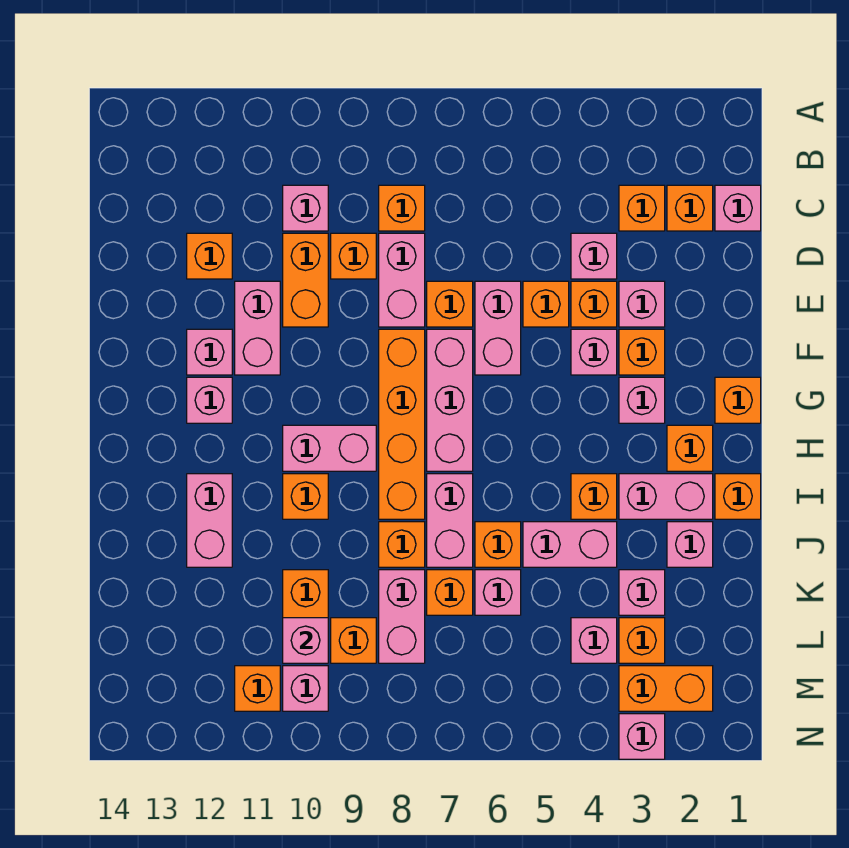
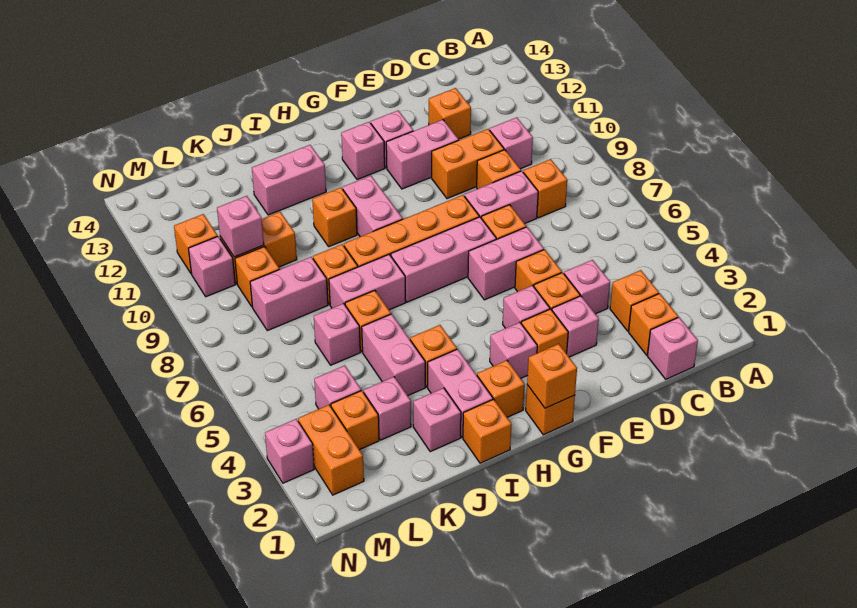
orange brick K7 level 1 -> orange brick G1 level 2

